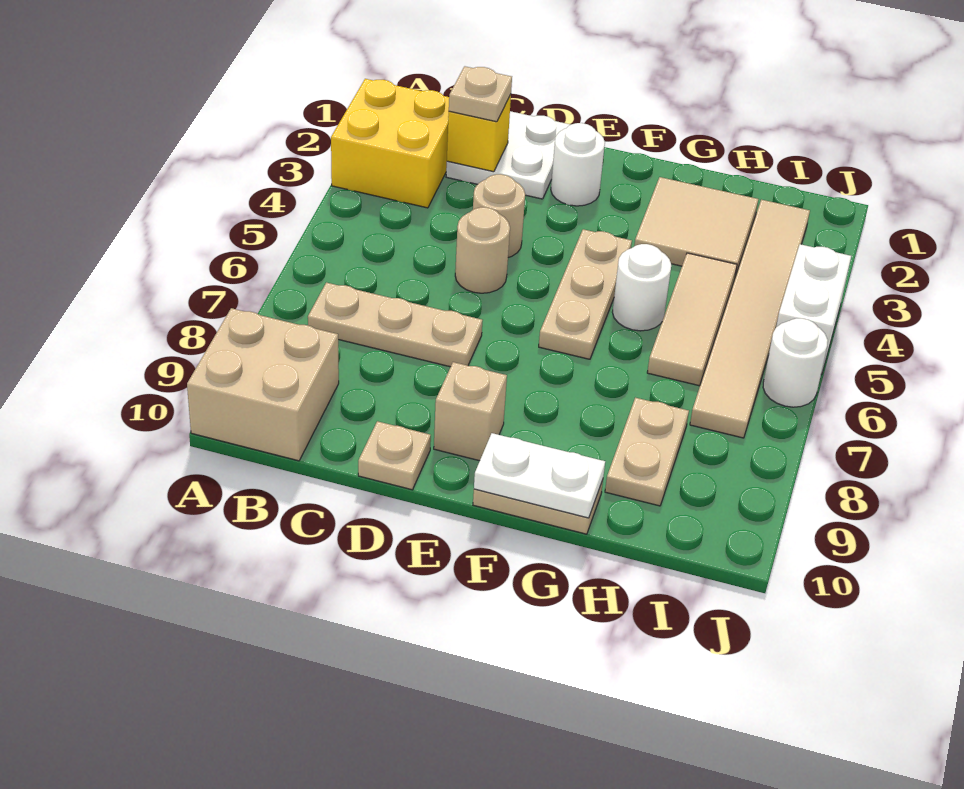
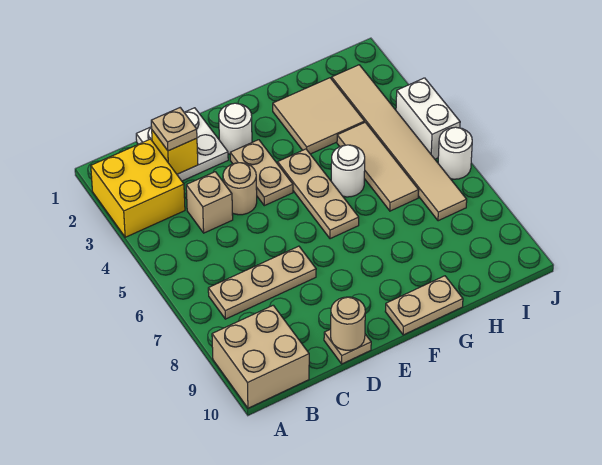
tan round brick D5 level 1 -> tan round brick D10 level 2
tan brick E9 level 1 -> tan brick C4 level 1
white plate F10:G10 level 2 -> none
tan plate H8:H9 level 1 -> tan plate E3:E4 level 1

